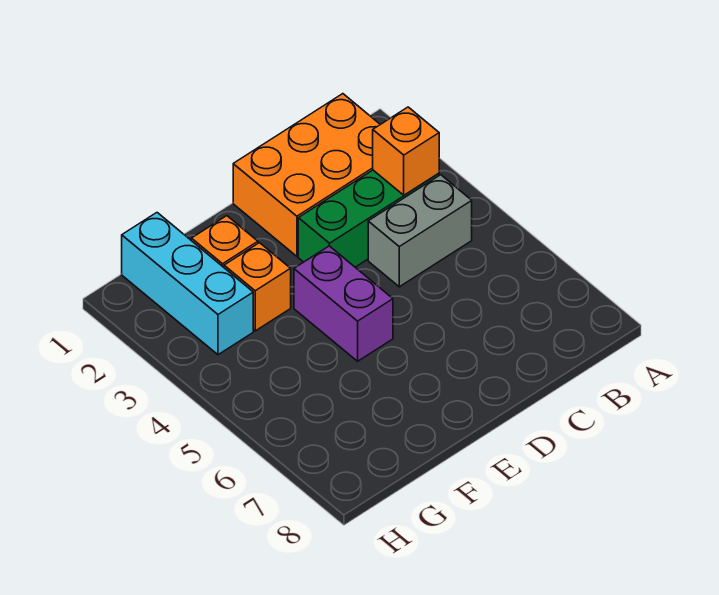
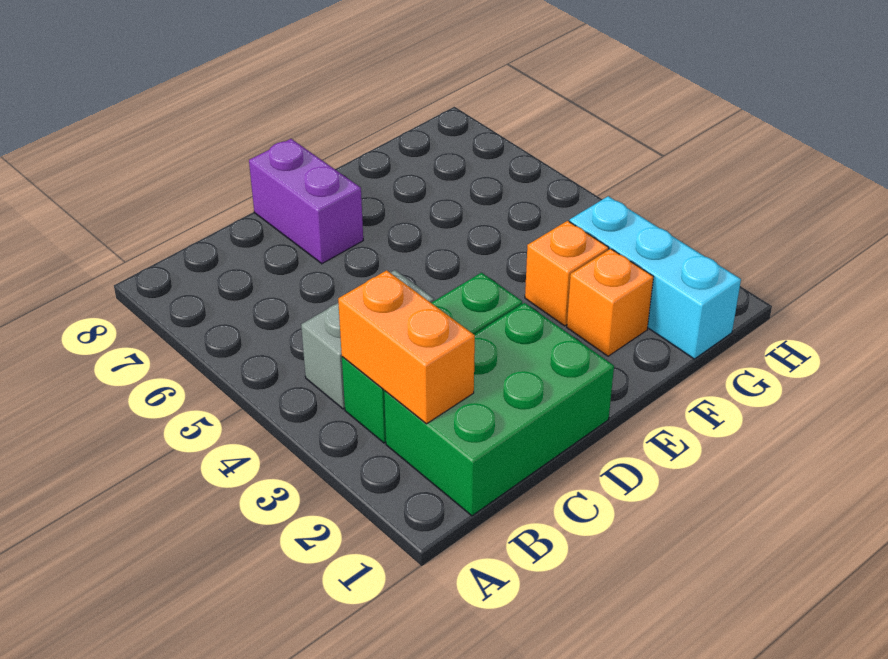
orange brick B1:D2 level 1 -> green brick B1:D2 level 1
orange brick B3 level 2 -> orange brick B2:B3 level 2
purple brick E4:E5 level 1 -> purple brick D7:D8 level 1

